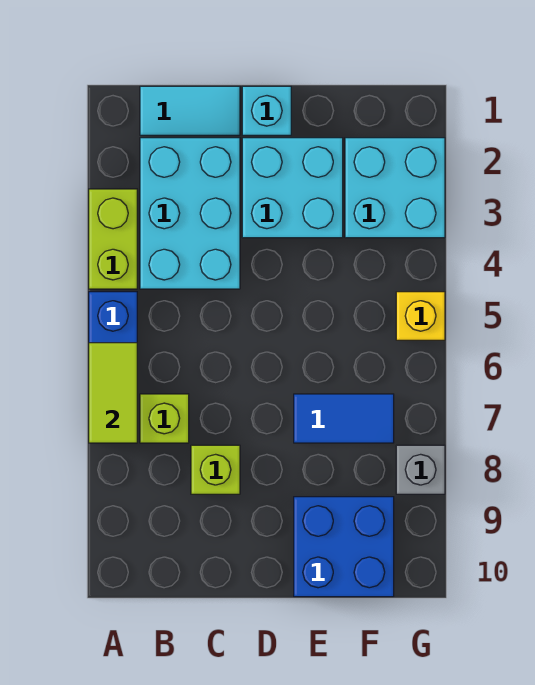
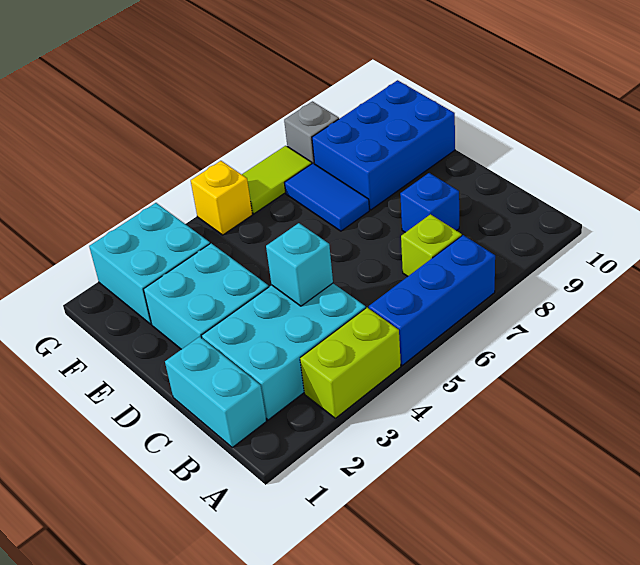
lime tile A6:A7 level 2 -> lime tile G6:G7 level 1
cyan tile B1:C1 level 1 -> cyan brick B1:C1 level 1
lime brick C8 level 1 -> blue brick C8 level 1
cyan brick D1 level 1 -> cyan brick C4 level 2
blue brick E9:F10 level 1 -> blue brick E8:F10 level 1

